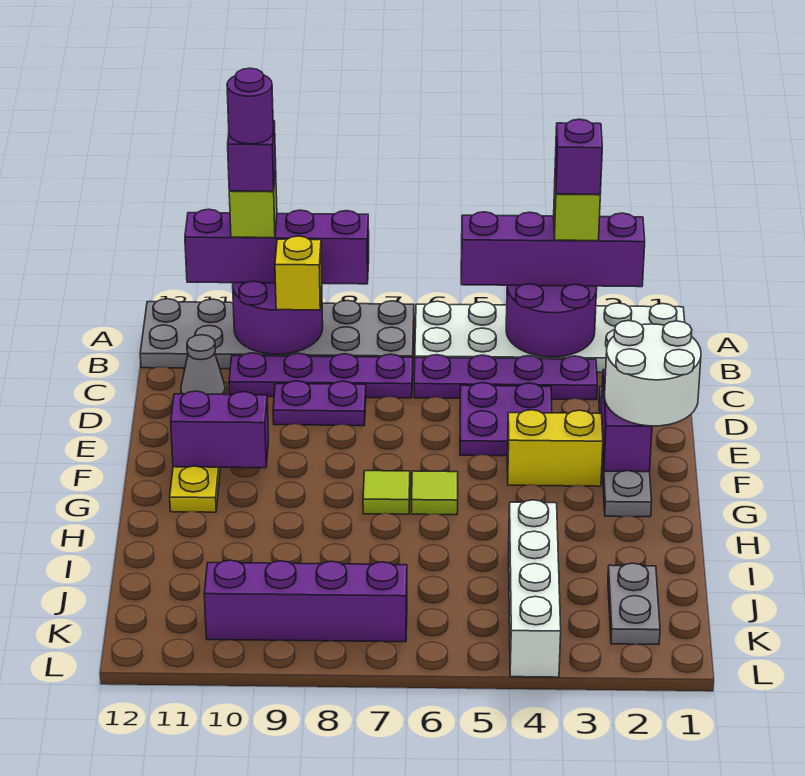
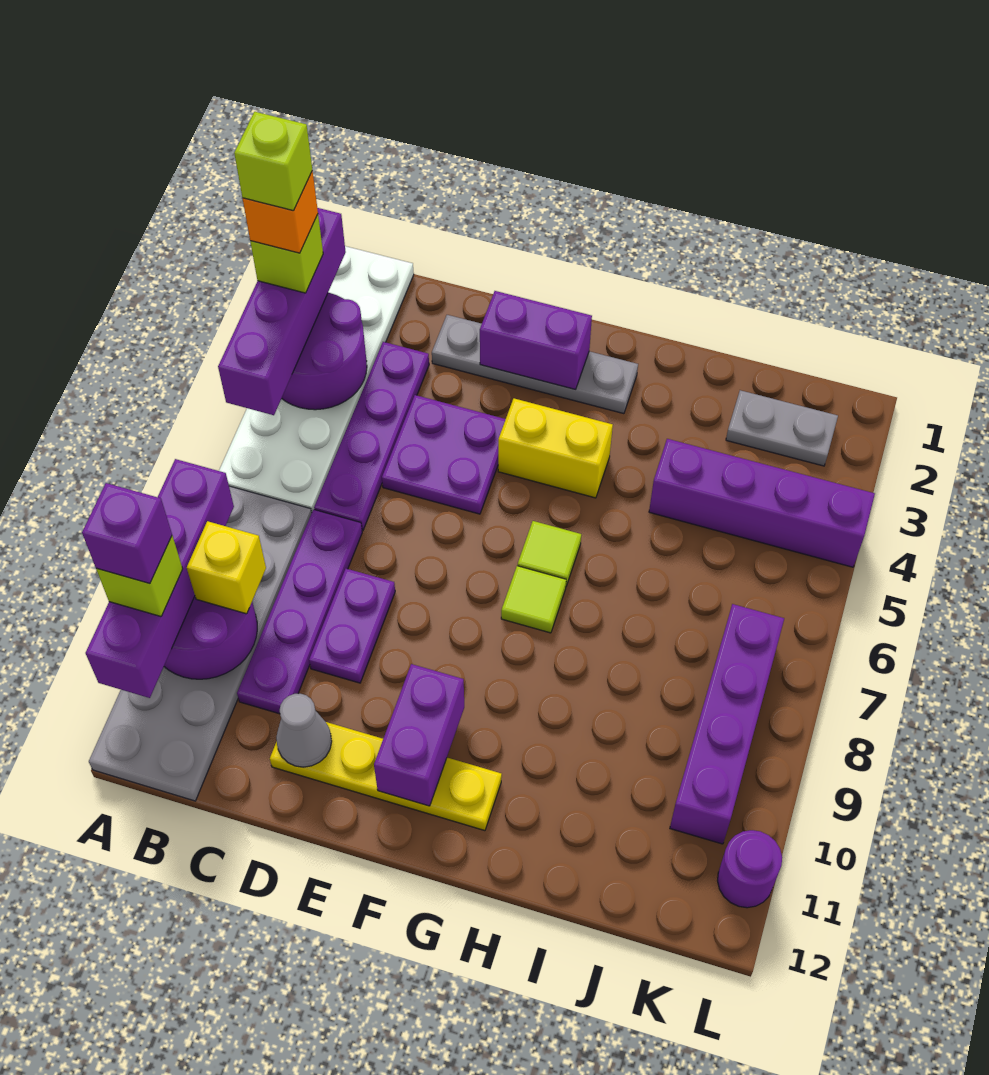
purple brick A3 level 5 -> orange brick A3 level 5
none -> lime brick A3 level 6
purple round brick A10 level 6 -> purple round brick L11 level 1
white round brick E1:F2 level 3 -> none
yellow brick F3:F4 level 1 -> yellow brick F4:G4 level 1
white brick I4:L4 level 1 -> purple brick I4:L4 level 1

